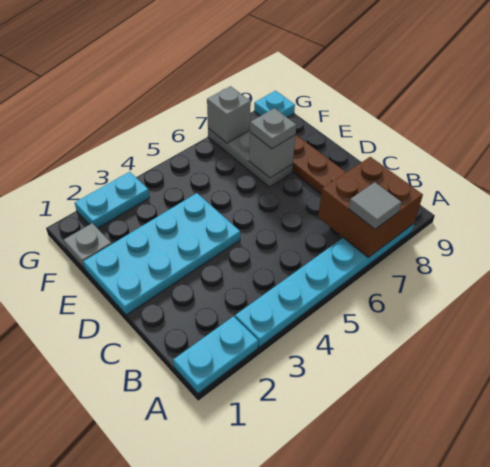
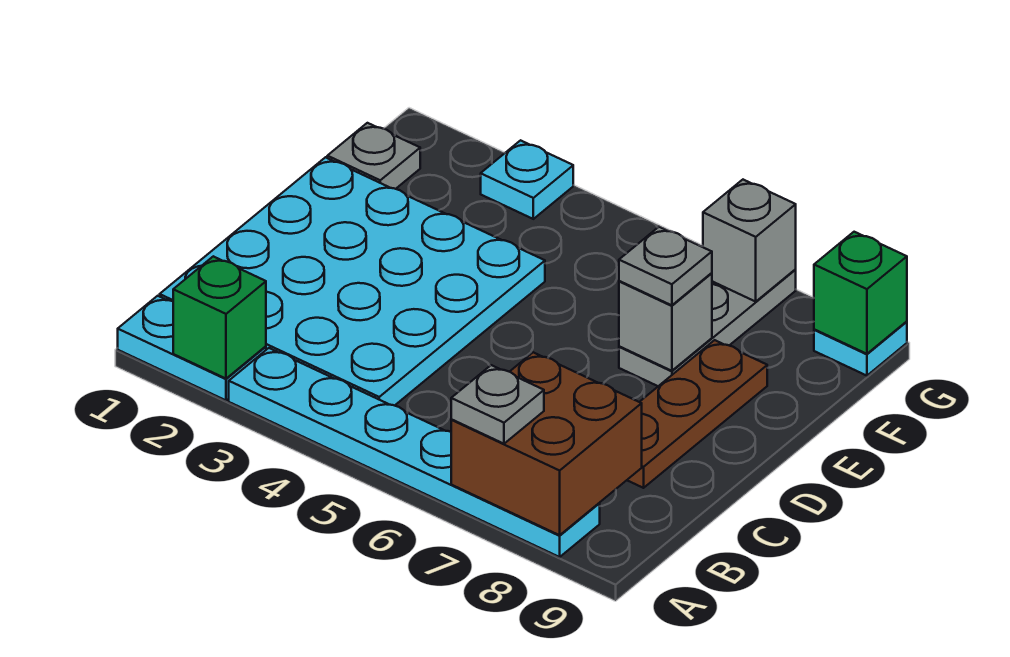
none -> green brick A2 level 2
grey tile A7 level 3 -> grey plate A7 level 3
cyan plate D1:E4 level 1 -> cyan plate B1:E4 level 1
cyan plate G2:G3 level 1 -> cyan plate G3 level 1
none -> green brick G9 level 2

